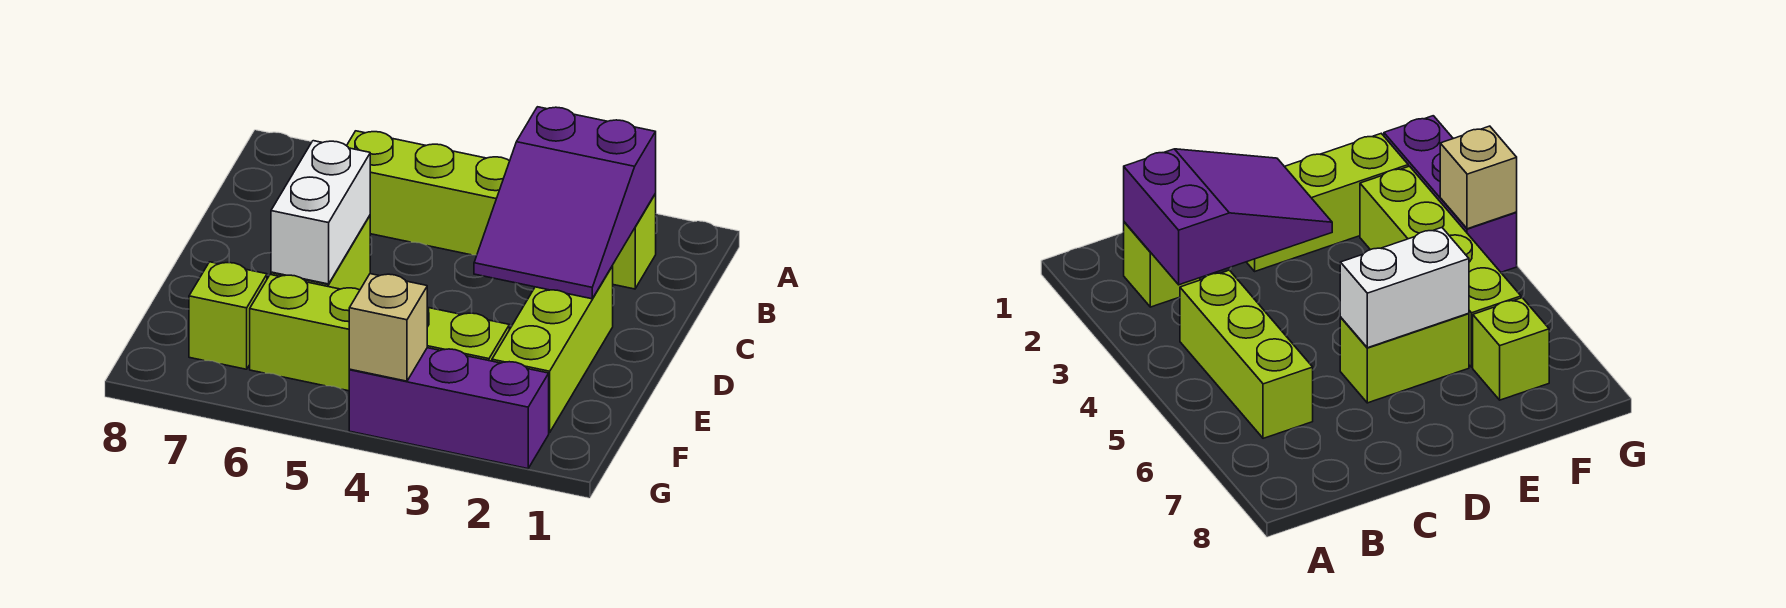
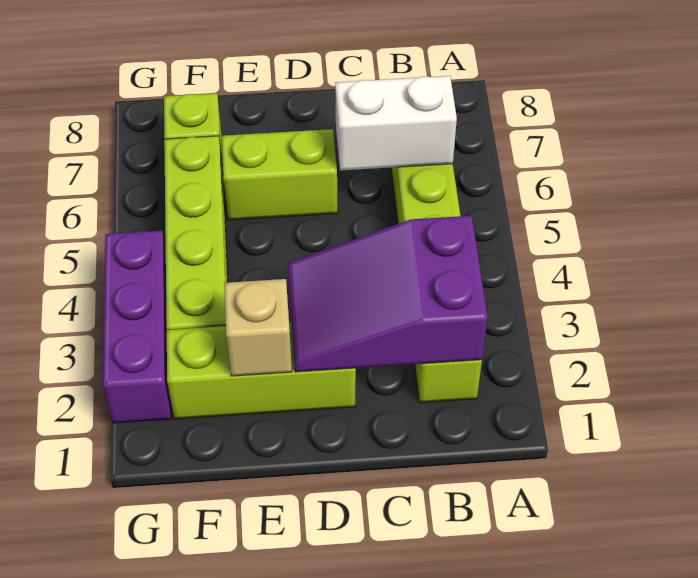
white brick D6:E6 level 2 -> white brick B6:C6 level 2
tan brick G4 level 2 -> tan brick E2 level 2

